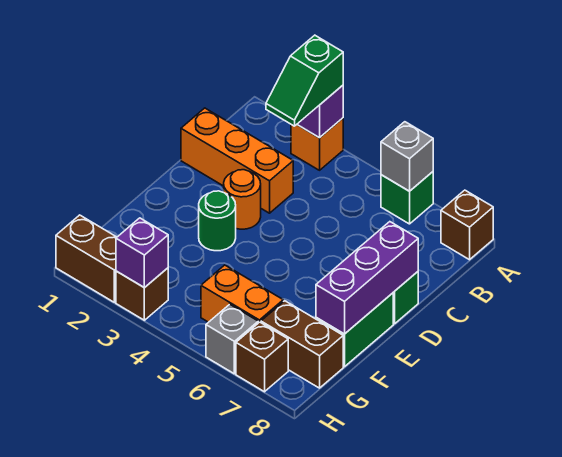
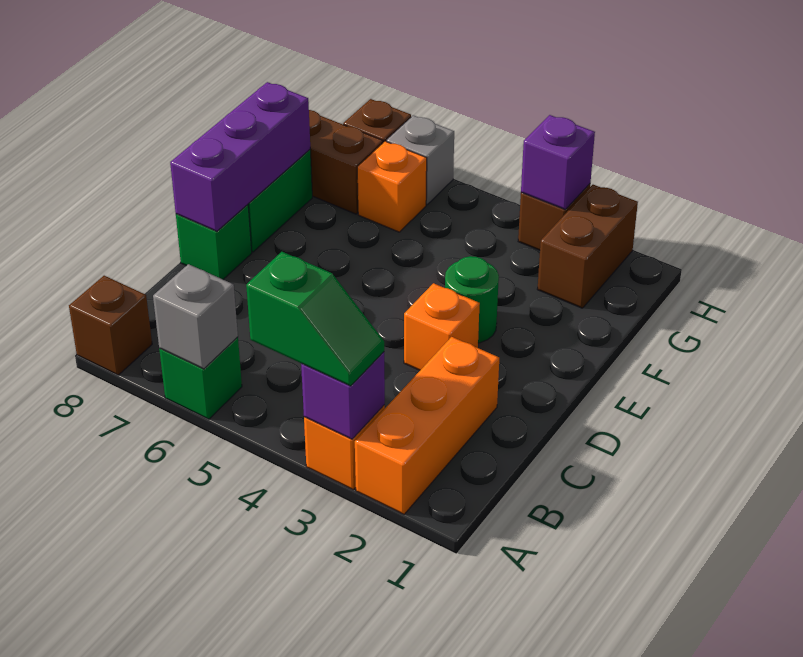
green slope A3:B3 level 3 top A -> green slope A3:A4 level 3 top 4
orange brick C1:C3 level 1 -> orange brick A2:C2 level 1
orange round brick D3 level 1 -> orange brick D3 level 1
orange brick G5:G6 level 1 -> orange brick G6 level 1
brown brick H1:H2 level 1 -> brown brick G2:H2 level 1

